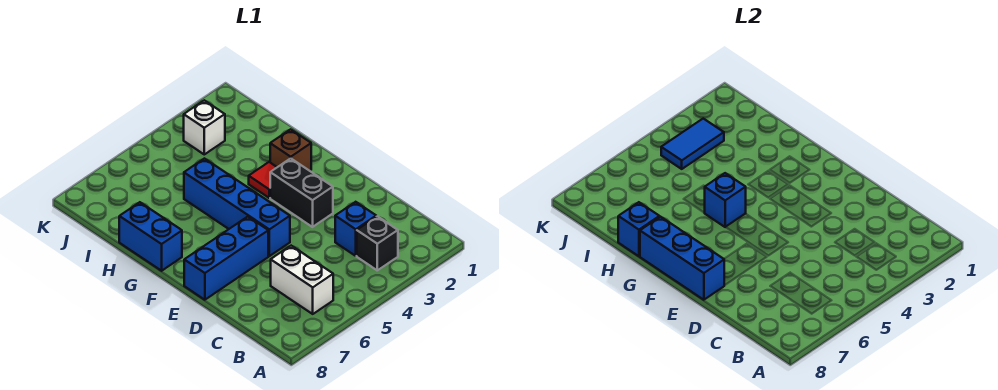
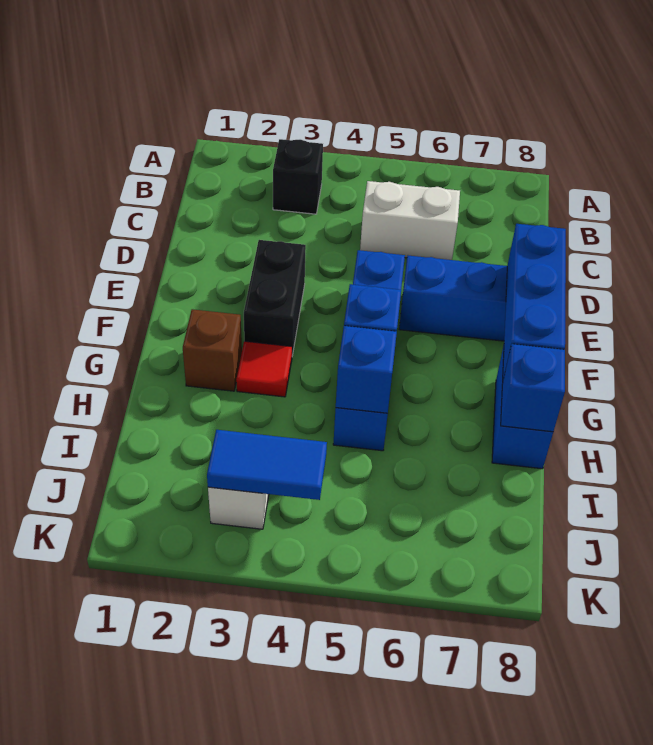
white brick B6:C6 level 1 -> white brick C5:C6 level 1
blue brick C3 level 1 -> blue brick H5 level 2

